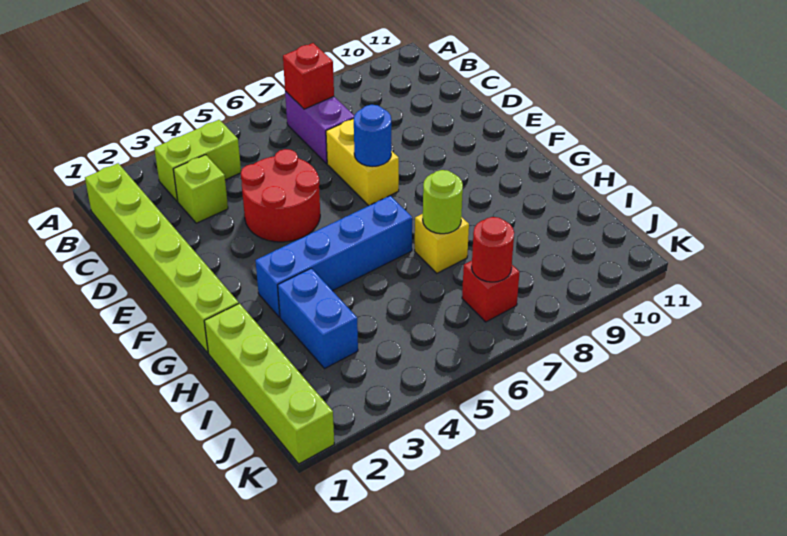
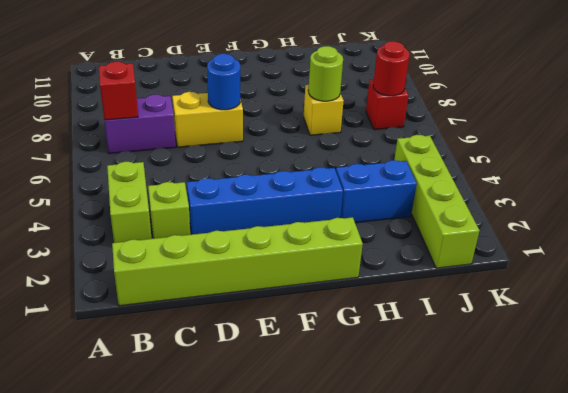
red round brick D4:E5 level 1 -> none
blue brick G3:G6 level 1 -> blue brick D3:G3 level 1
lime brick H1:K1 level 1 -> lime brick J1:J4 level 1

